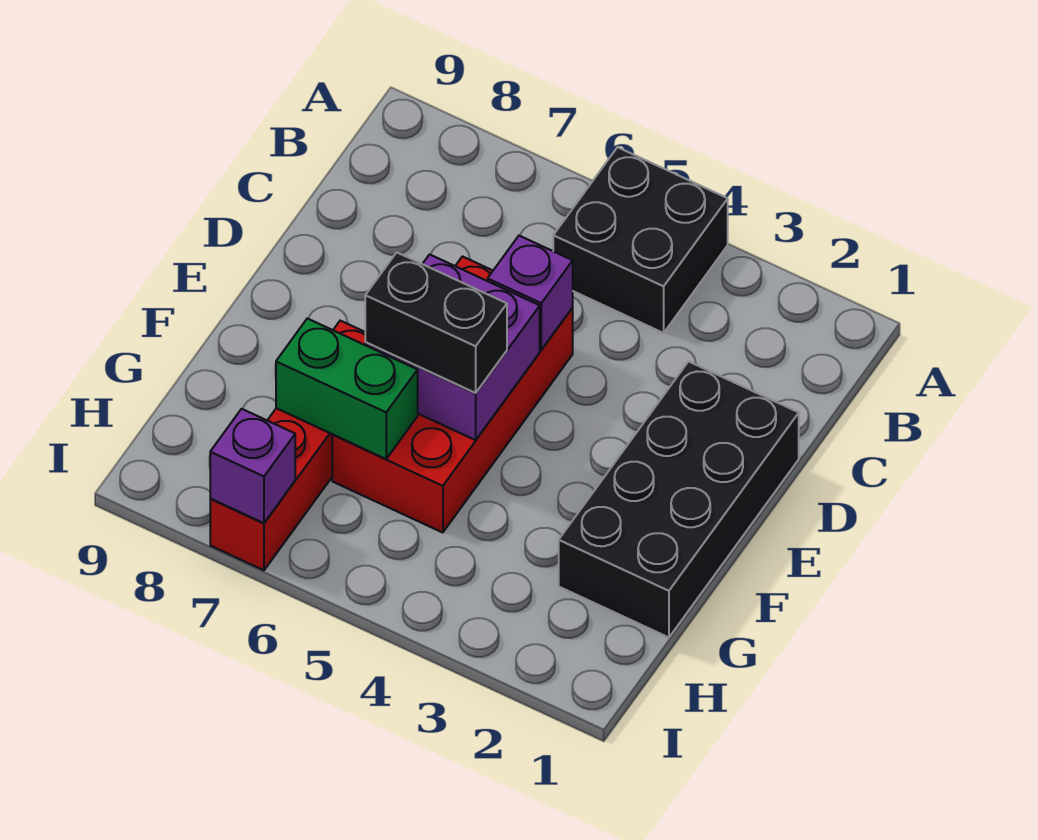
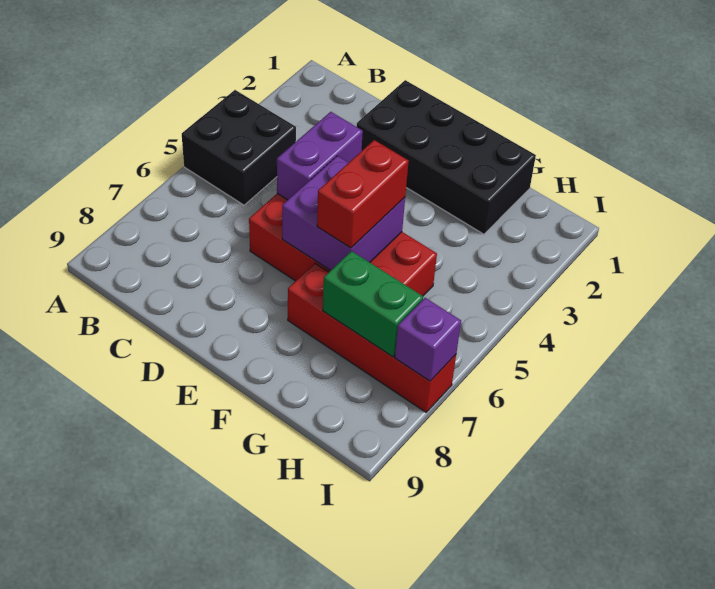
purple brick D5 level 2 -> purple brick D4:D5 level 2
black brick F5:F6 level 3 -> red brick F5:F6 level 3
green brick G6:G7 level 2 -> green brick G7:H7 level 2

